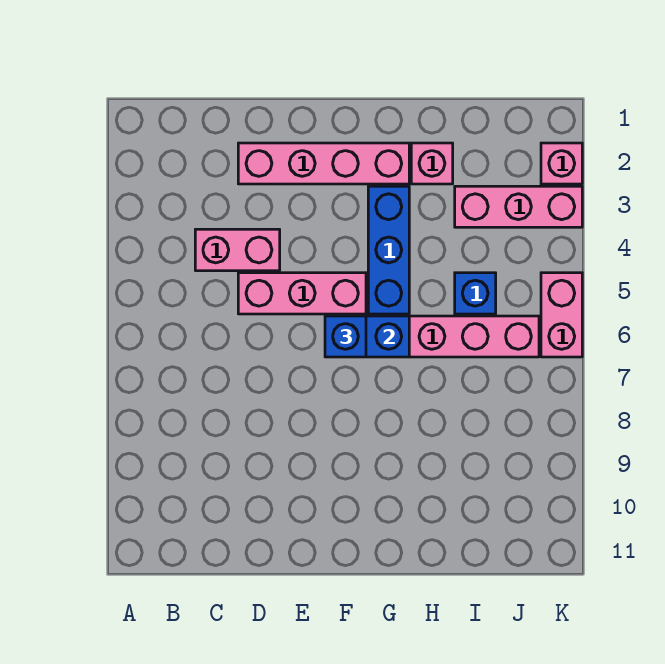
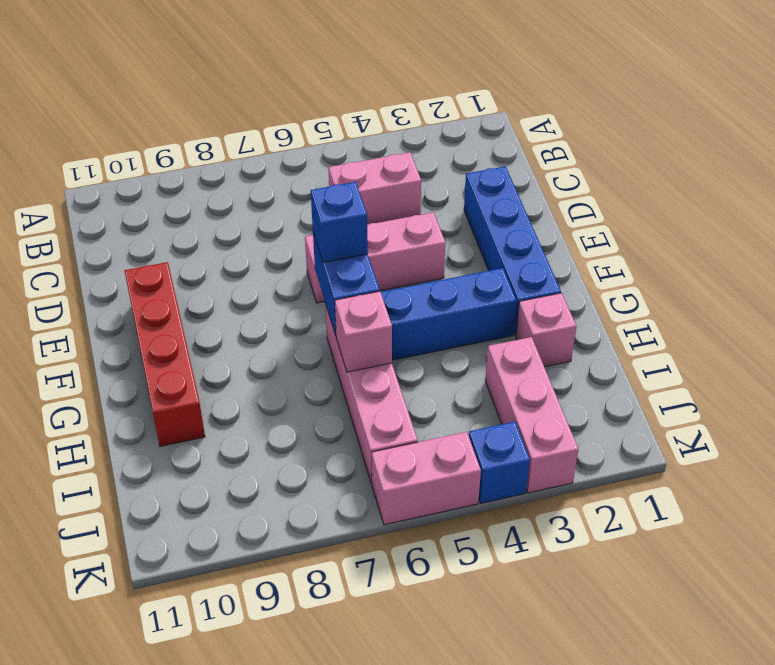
pink brick C4:D4 level 1 -> pink brick C4:C5 level 1
pink brick D2:G2 level 1 -> blue brick D2:G2 level 1
pink brick D5:F5 level 1 -> pink brick E4:E6 level 1
none -> red brick E10:H10 level 1
blue brick I5 level 1 -> blue brick K4 level 1
pink brick K2 level 1 -> pink brick H6 level 2

